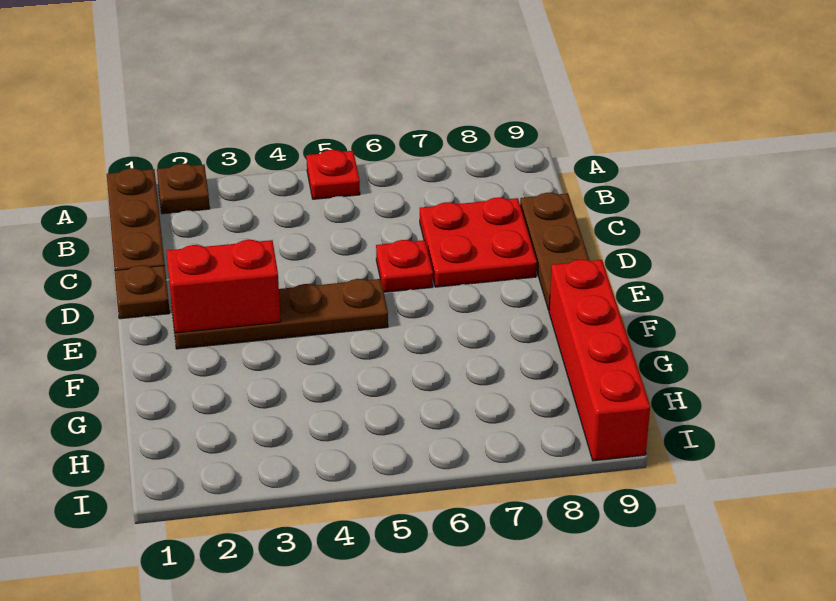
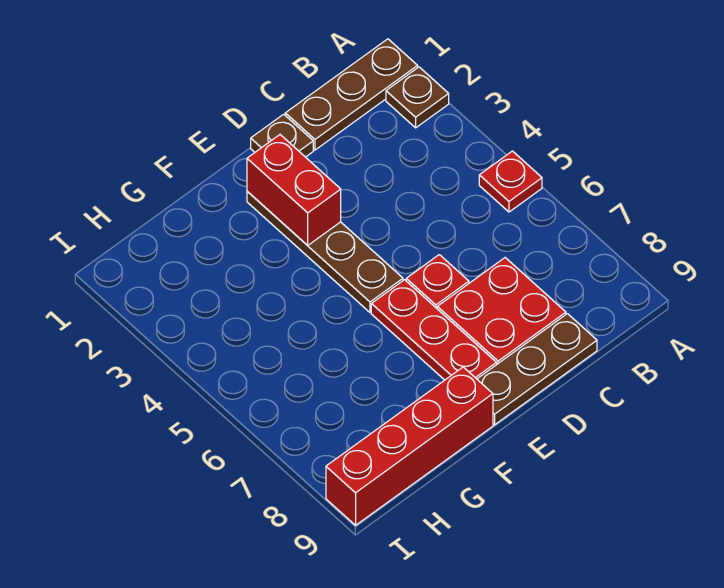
none -> red plate E6:E8 level 1

